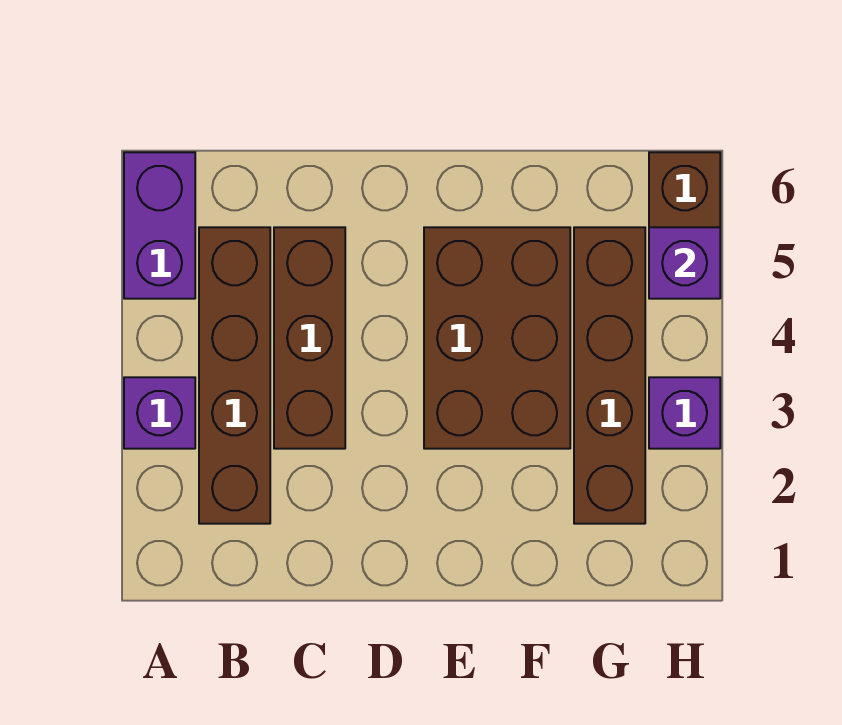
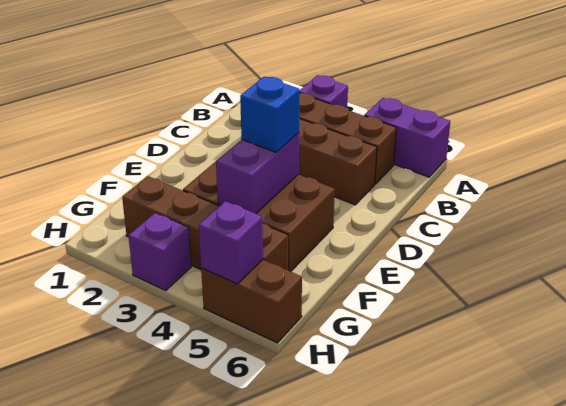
none -> purple brick E4:F4 level 2
none -> blue brick E4 level 3

